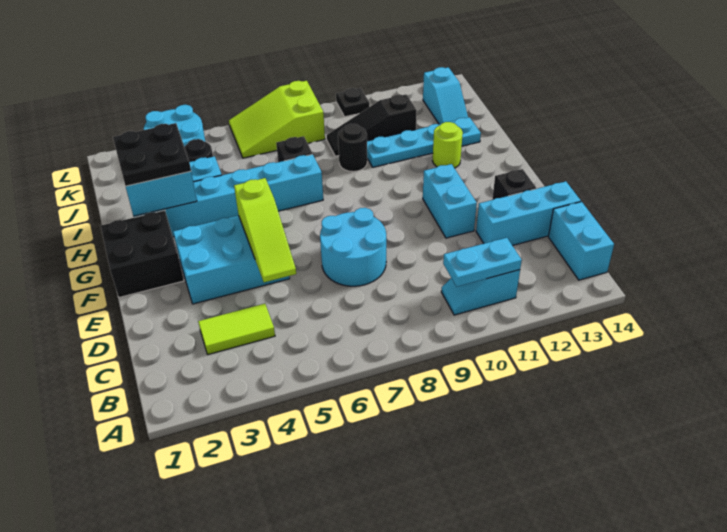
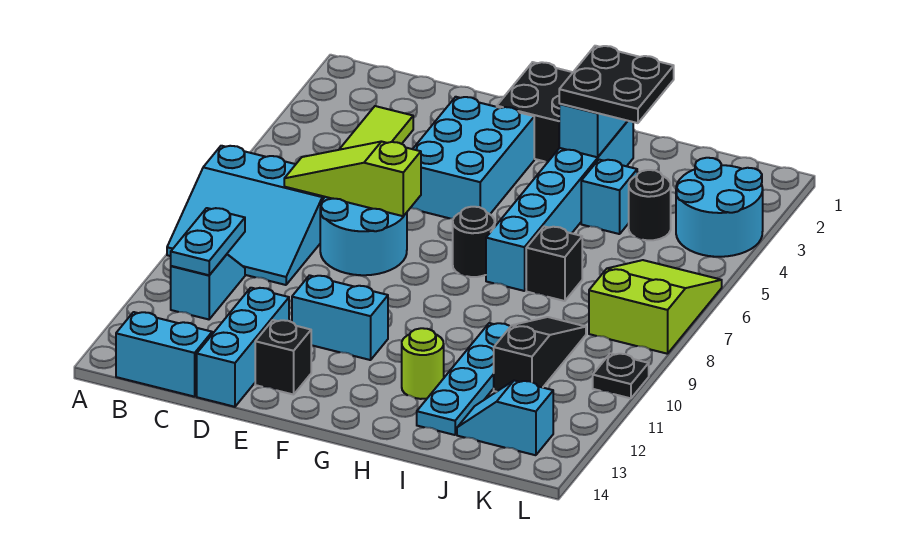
none -> cyan slope A7:C9 level 1 top 7
lime slope D5:F5 level 2 top F -> lime slope C7:E7 level 2 top E
black round brick I9 level 1 -> black round brick G7 level 1

